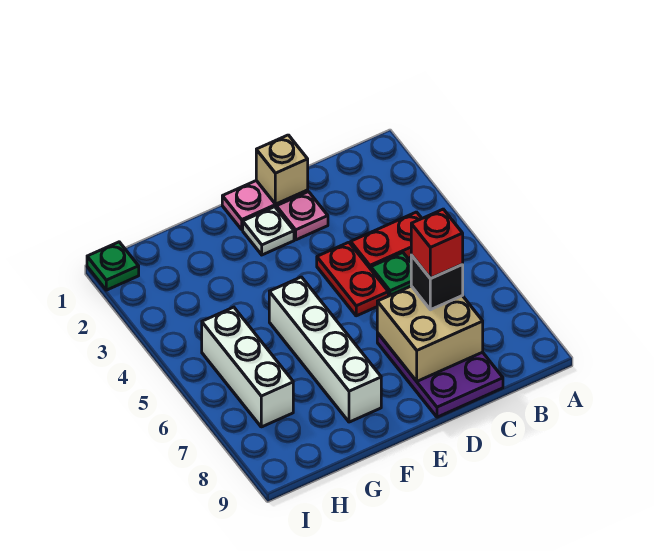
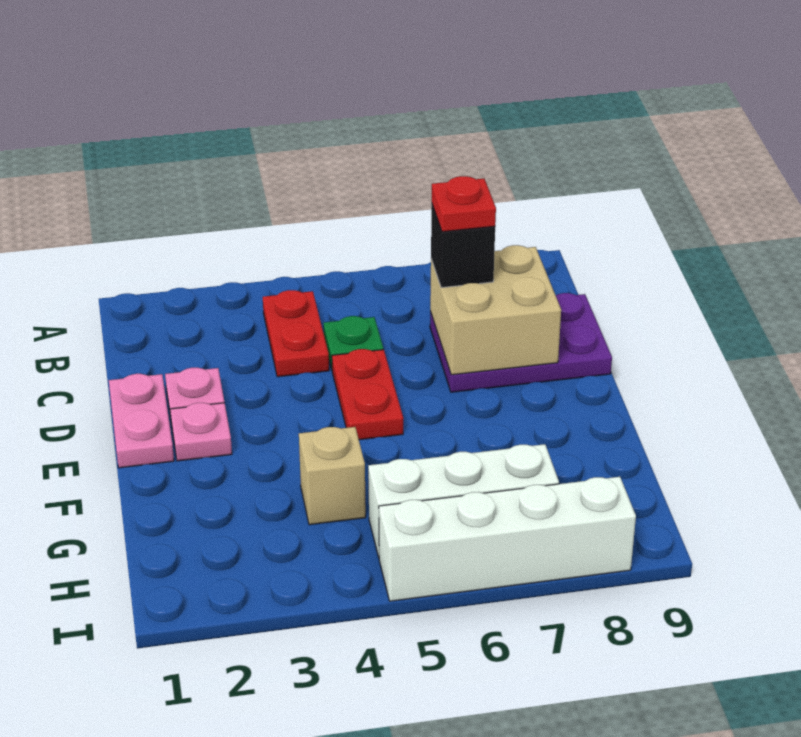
red brick C7 level 4 -> red plate C7 level 4
tan brick D1 level 2 -> tan brick G4 level 1
red plate D4:D5 level 1 -> red plate D5:E5 level 1
white plate E2 level 1 -> pink plate E2 level 1
white brick F5:F8 level 1 -> white brick I5:I8 level 1
green plate I1 level 1 -> none

